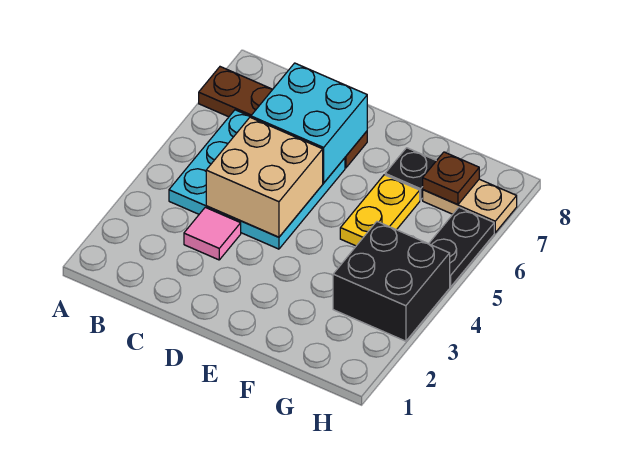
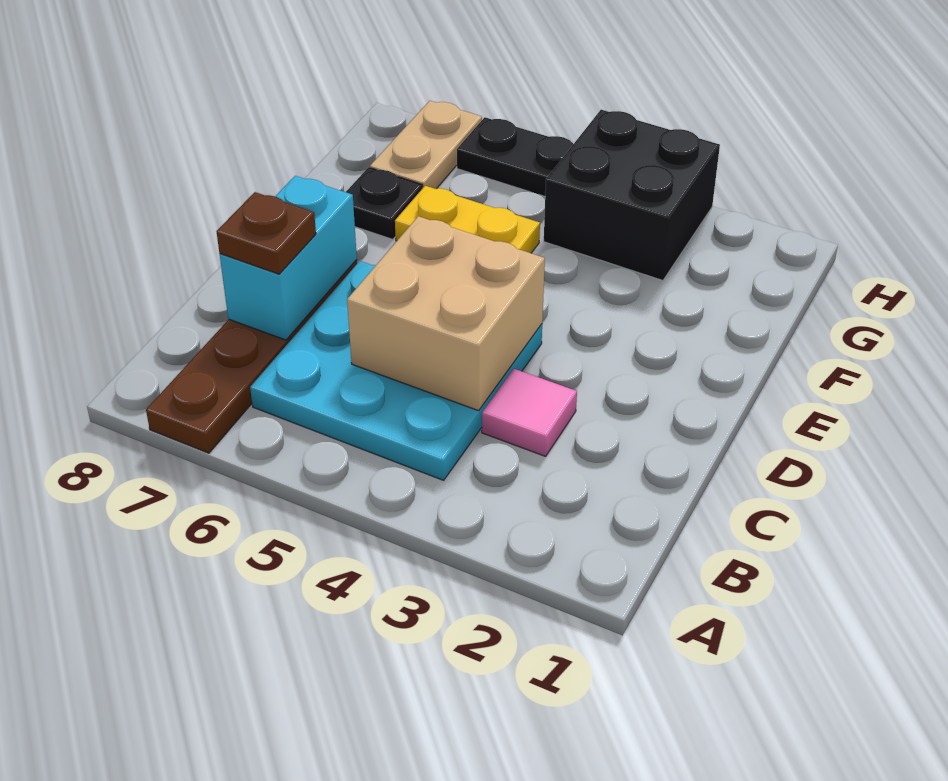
cyan brick C6:D7 level 2 -> cyan brick C7:D7 level 2
brown plate G7 level 2 -> brown plate C7 level 3

